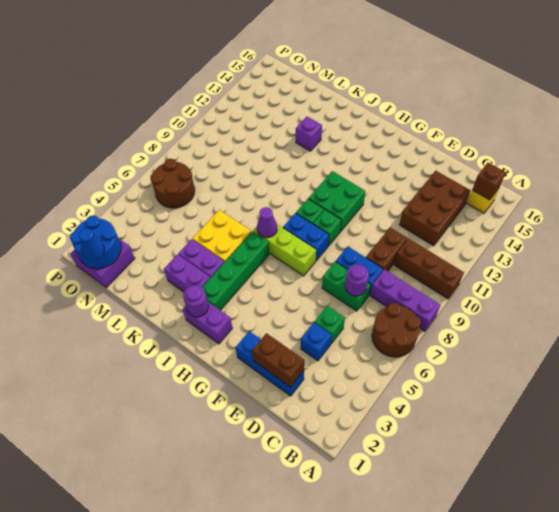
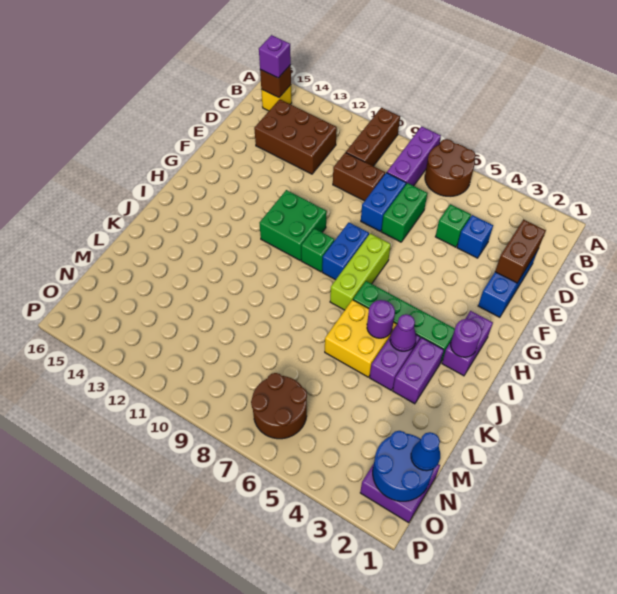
purple round brick D7 level 2 -> purple round brick J5 level 2
green brick G9 level 1 -> none
purple cone I7 level 2 -> purple cone J4 level 2
purple brick K13 level 1 -> purple brick B15 level 3

